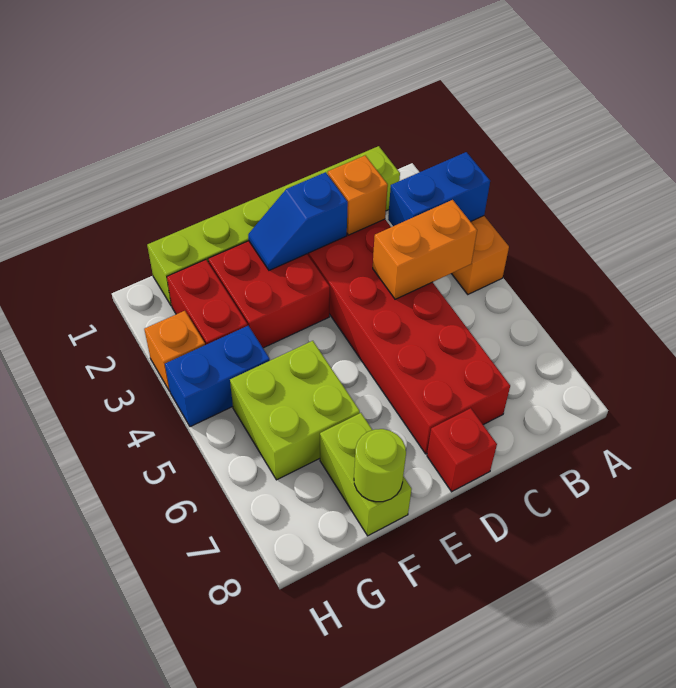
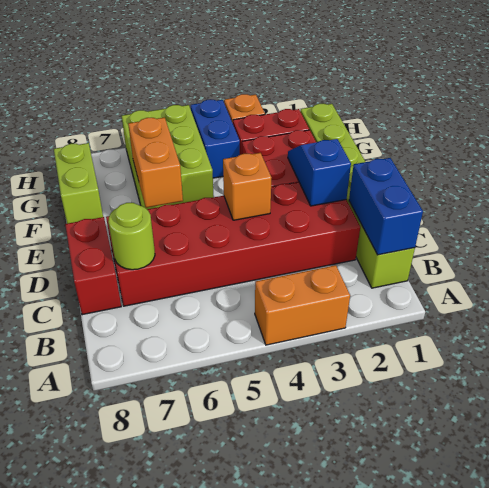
blue brick A3:B3 level 2 -> blue brick B1:C1 level 2
orange brick B4:C4 level 2 -> orange brick E6:F6 level 2
orange brick C2 level 2 -> orange brick D4 level 2
red brick D8 level 1 -> red brick C8:D8 level 1
lime brick F5:G6 level 1 -> lime brick F5:H6 level 1
lime brick F7:F8 level 1 -> lime brick F8:G8 level 1
lime round brick F8 level 2 -> lime round brick C7 level 2

